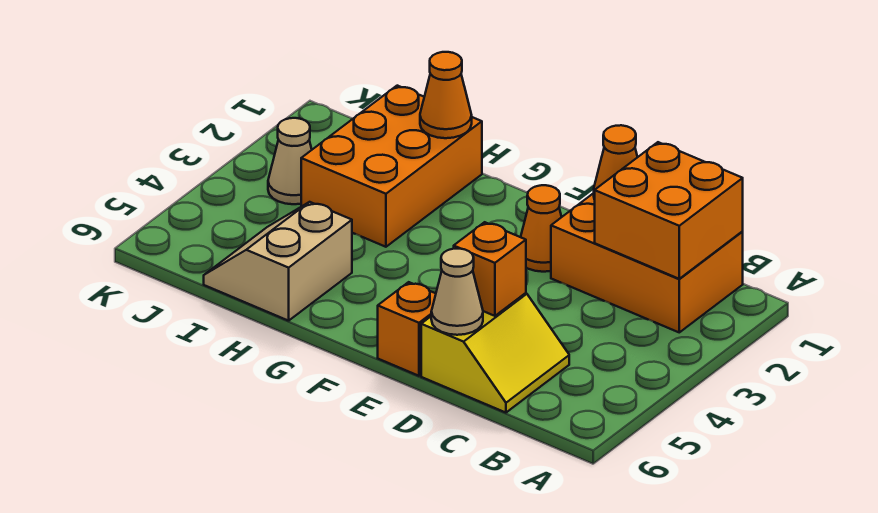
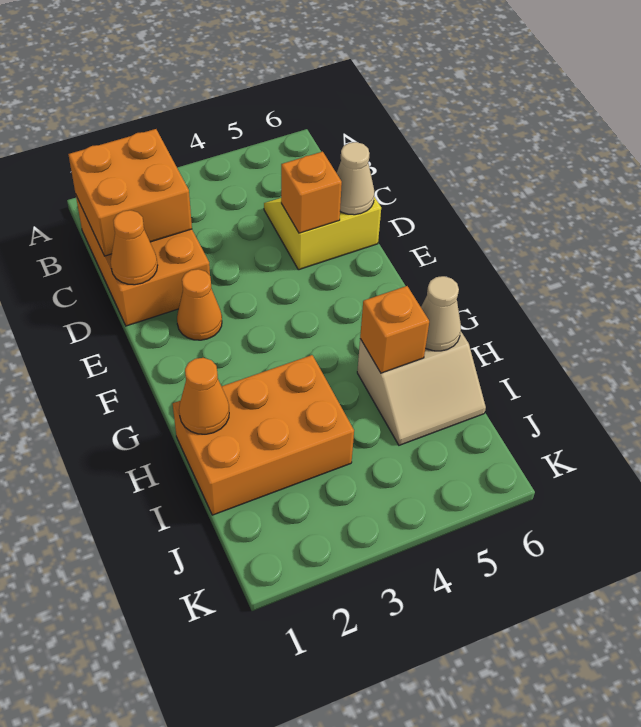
orange brick E6 level 1 -> orange brick H5 level 2
tan cone J3 level 1 -> tan cone H6 level 2

